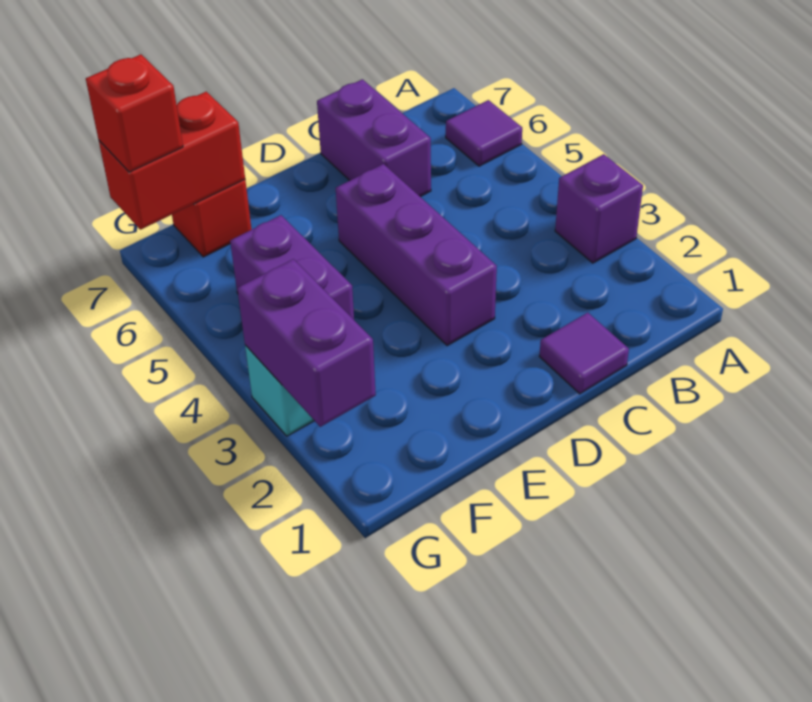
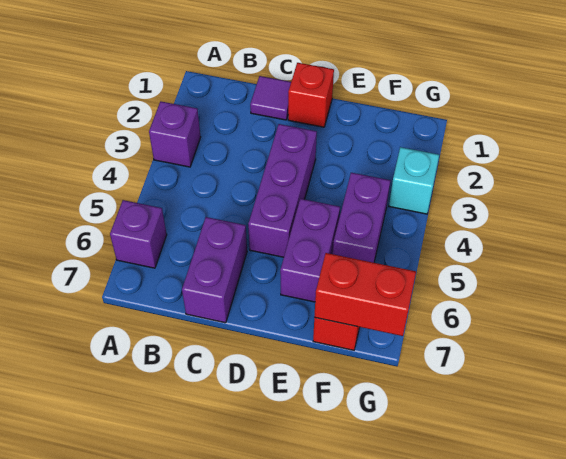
purple tile A6 level 1 -> purple brick A6 level 1
purple brick G2:G3 level 2 -> purple brick E5:E6 level 1
red brick G7 level 3 -> red brick D1 level 1

